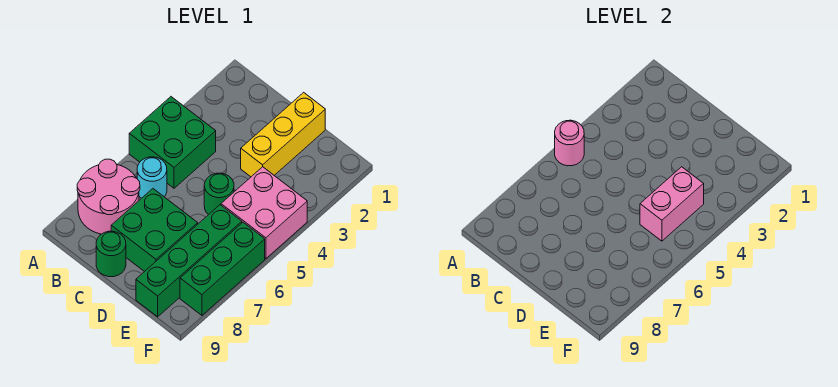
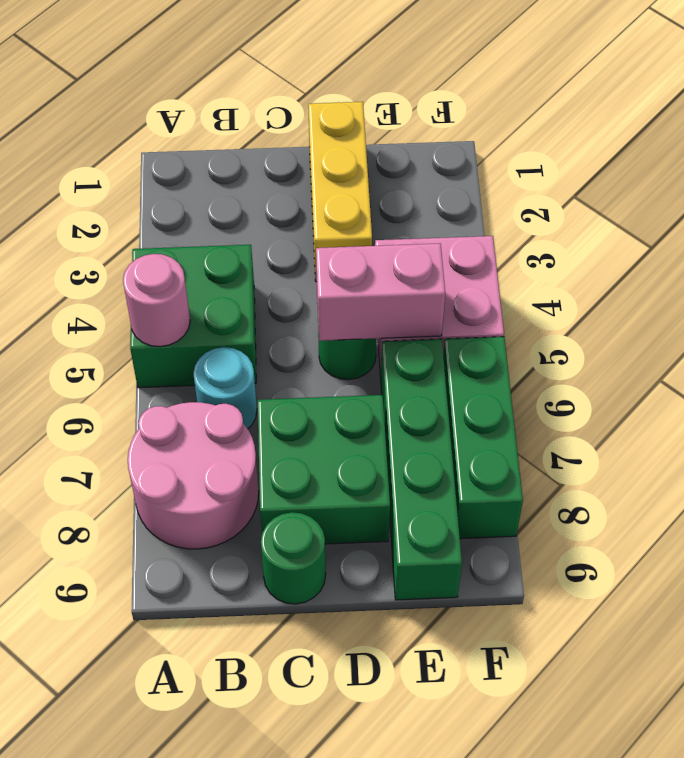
pink brick E4:E5 level 2 -> pink brick D5:E5 level 2

